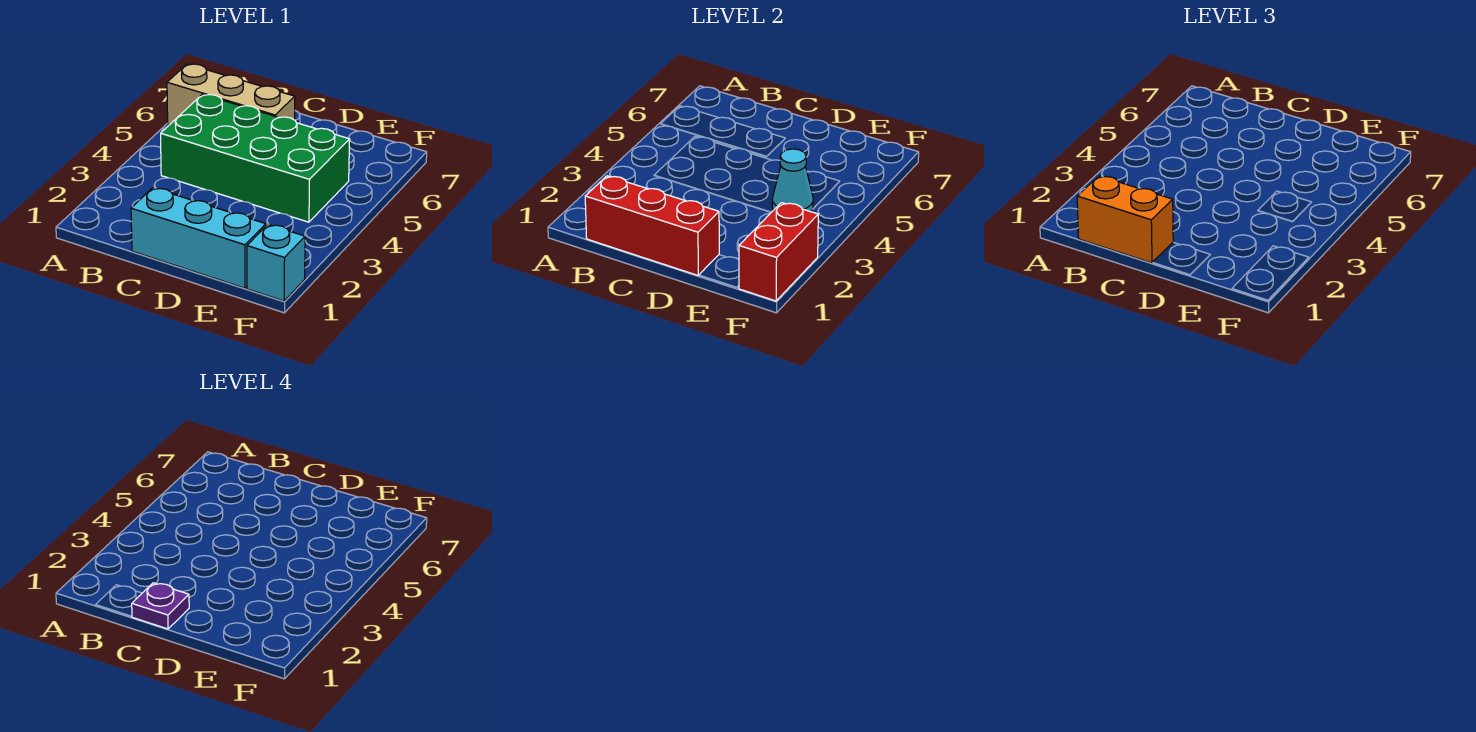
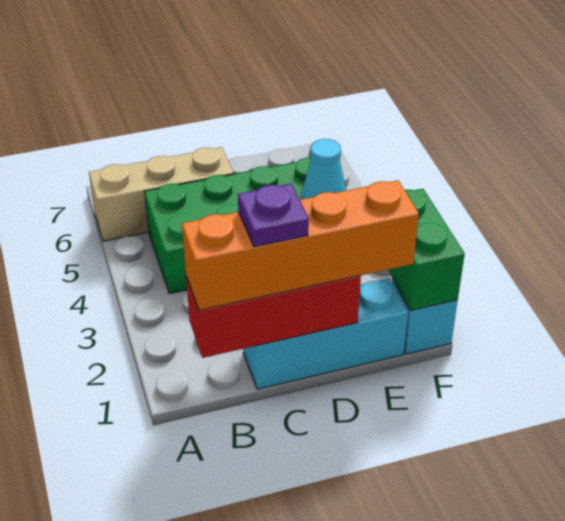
orange brick B1:C1 level 3 -> orange brick B1:E1 level 3
red brick F1:F2 level 2 -> green brick F1:F2 level 2

